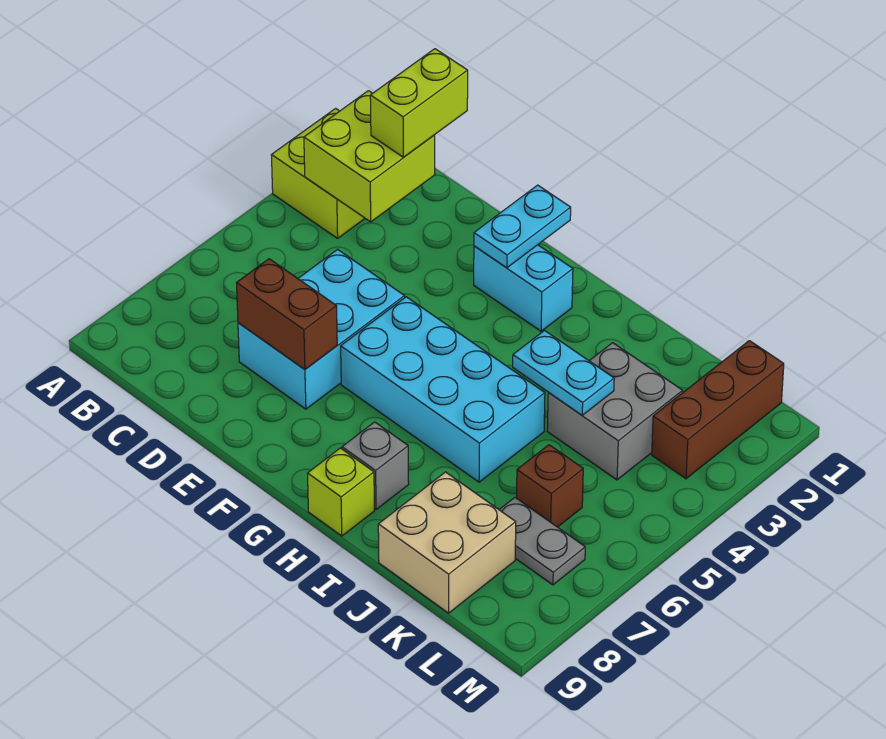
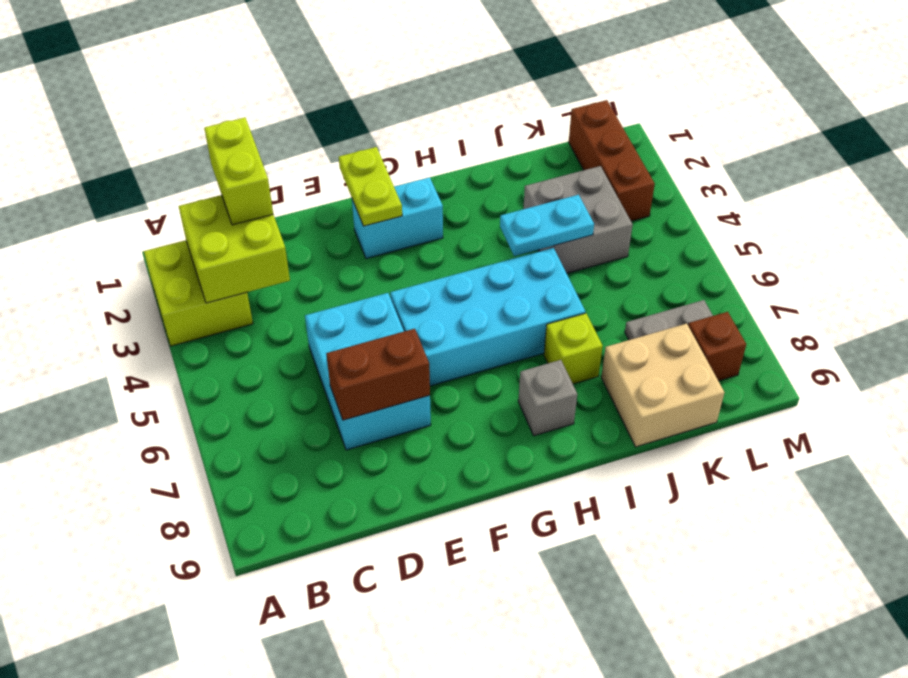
cyan plate F1:F2 level 2 -> lime plate F1:F2 level 2
lime brick H9 level 1 -> lime brick I7 level 1
brown brick K6 level 1 -> brown brick L8 level 1

